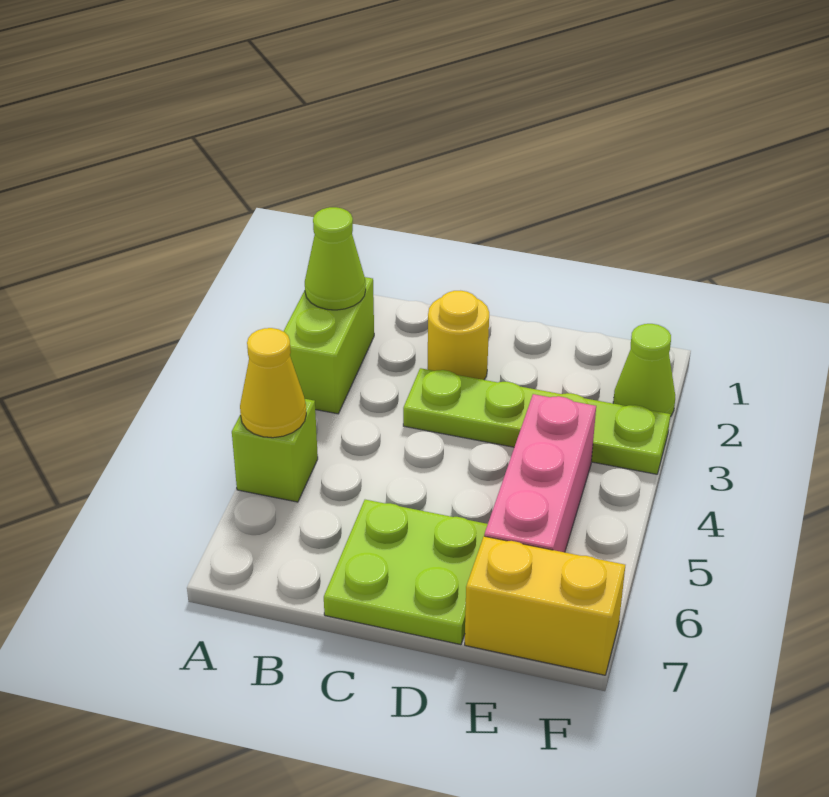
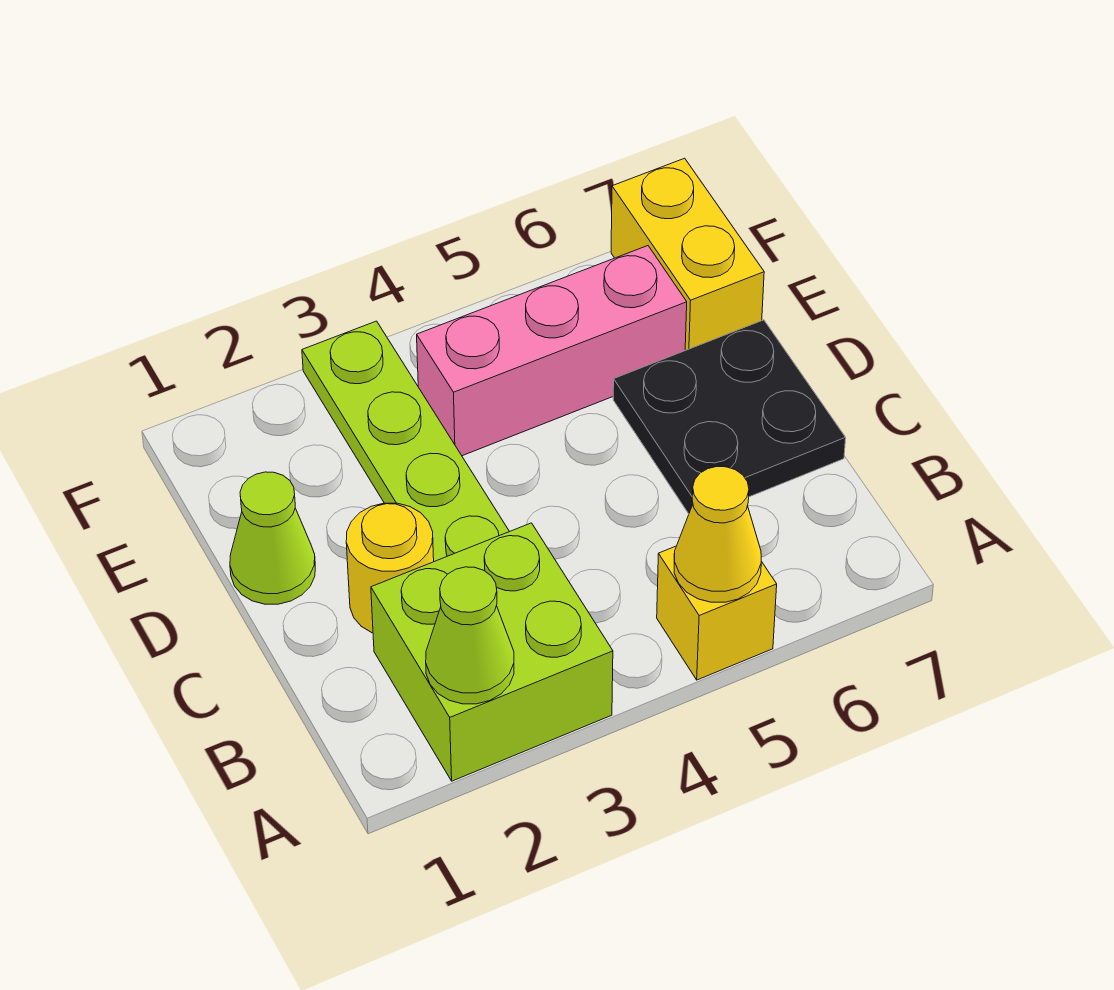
lime brick A2:A3 level 1 -> lime brick A2:B3 level 1
lime brick A5 level 1 -> yellow brick A5 level 1
lime plate C6:D7 level 1 -> black plate C6:D7 level 1
lime cone F2 level 1 -> lime cone D1 level 1

